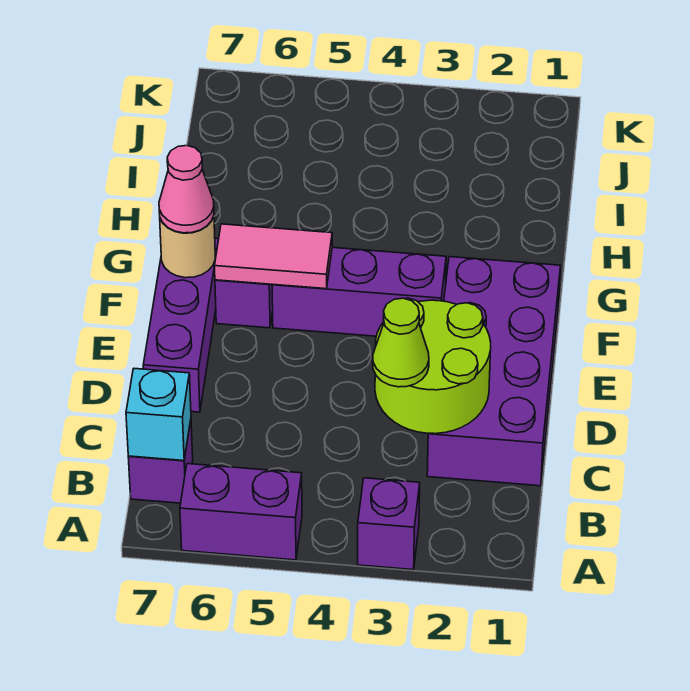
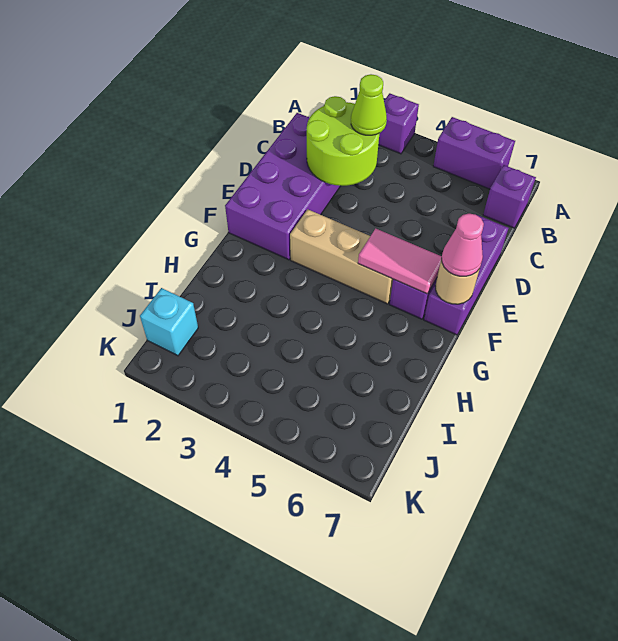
cyan brick B7 level 2 -> cyan brick J1 level 1
purple brick F3:F5 level 1 -> tan brick F3:F5 level 1

